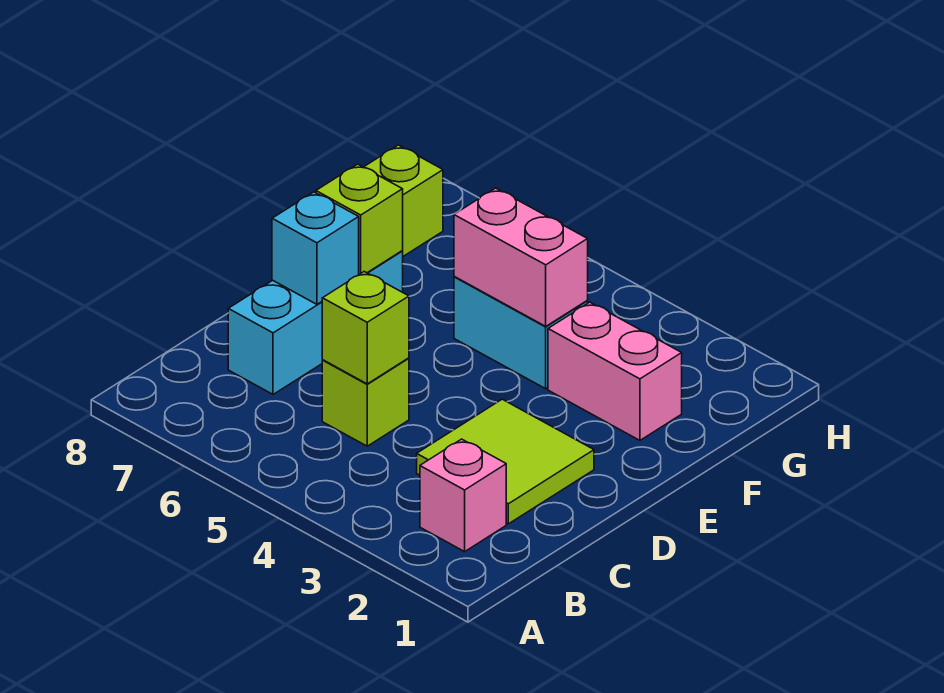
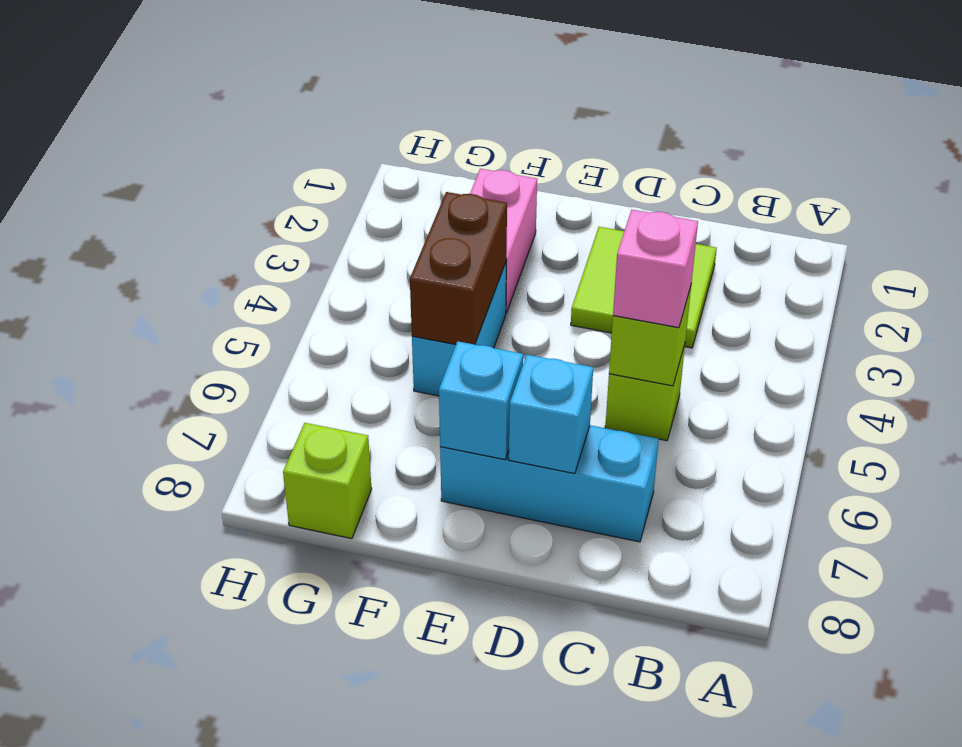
pink brick B2 level 1 -> pink brick C5 level 3
lime brick E7 level 2 -> cyan brick E7 level 2
pink brick F4:F5 level 2 -> brown brick F4:F5 level 2

